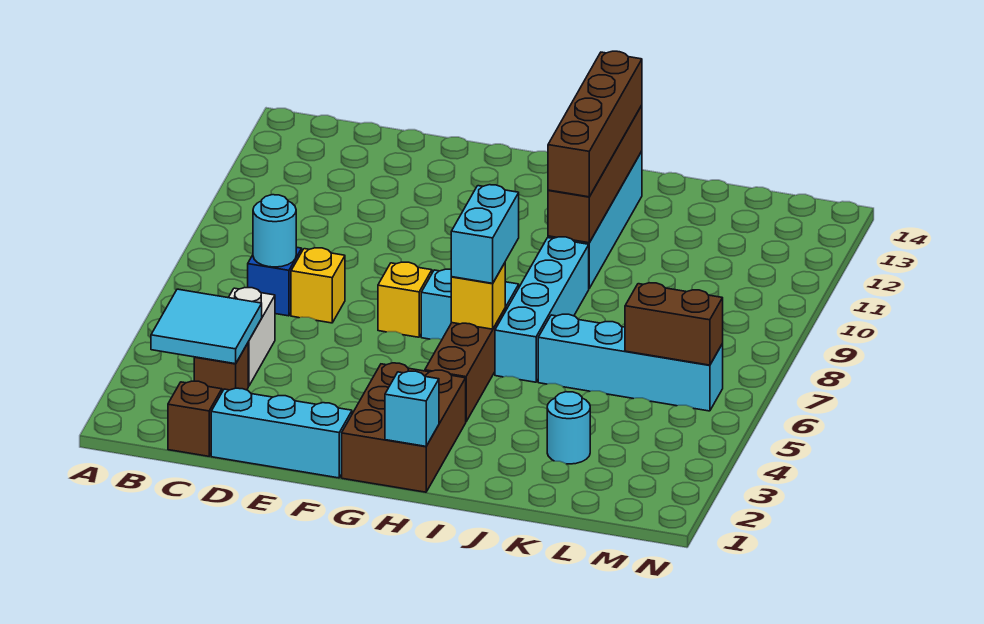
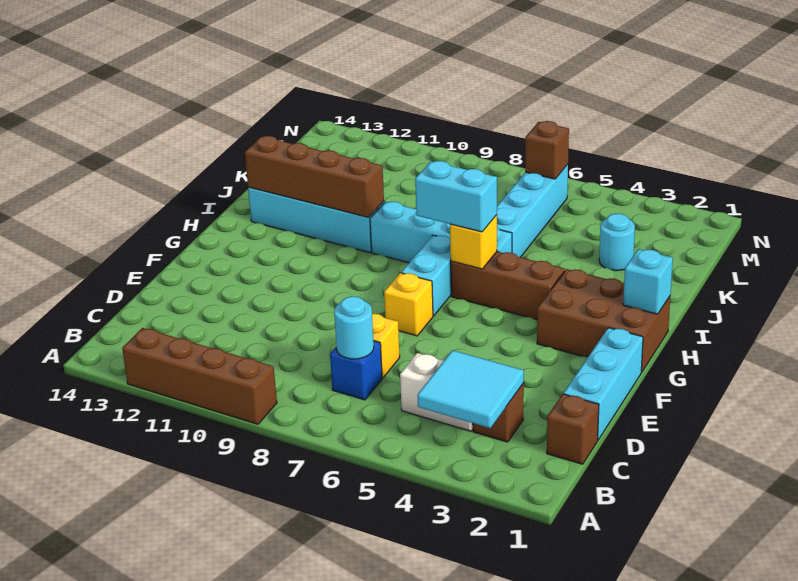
brown brick I10:I13 level 3 -> brown brick A9:A12 level 1
brown brick L6:M6 level 2 -> brown brick M6 level 2

